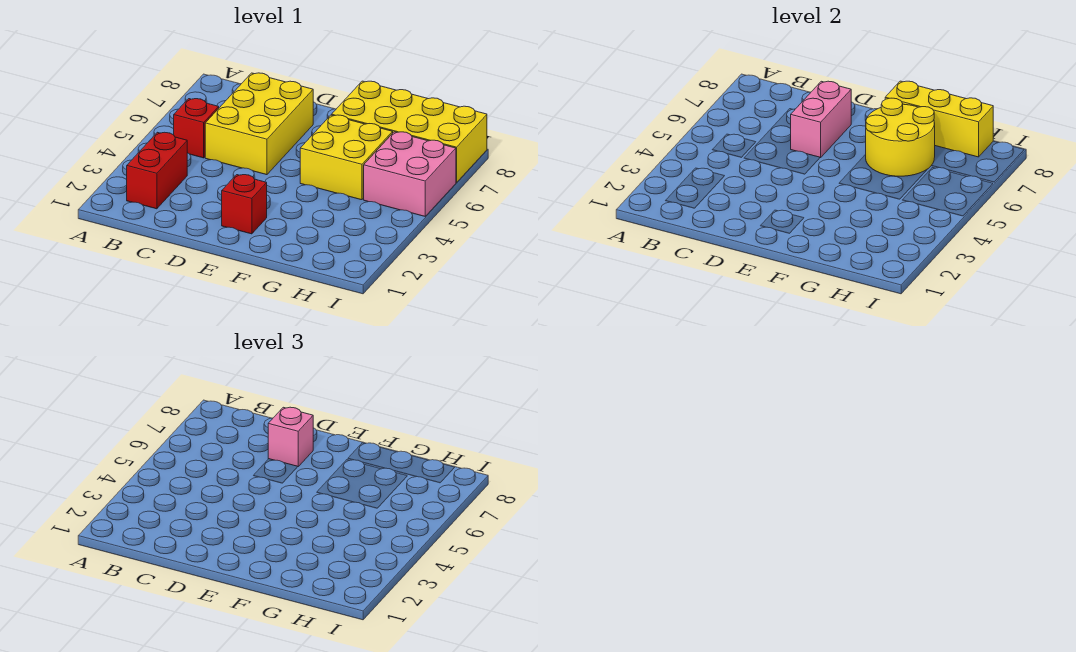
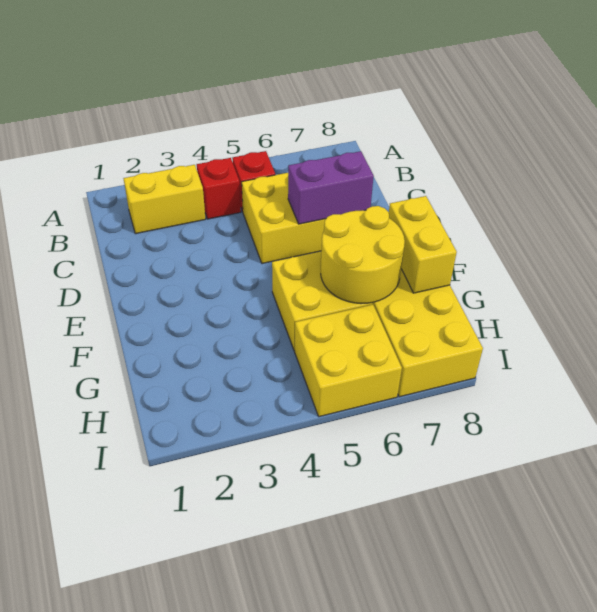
red brick B2:B3 level 1 -> yellow brick B2:B3 level 1
pink brick D6:D7 level 2 -> purple brick D6:D7 level 2
pink brick D7 level 3 -> none
red brick E2 level 1 -> red brick B4 level 1
yellow brick F8:H8 level 2 -> yellow brick F8:G8 level 2
pink brick H5:I6 level 1 -> yellow brick H5:I6 level 1

